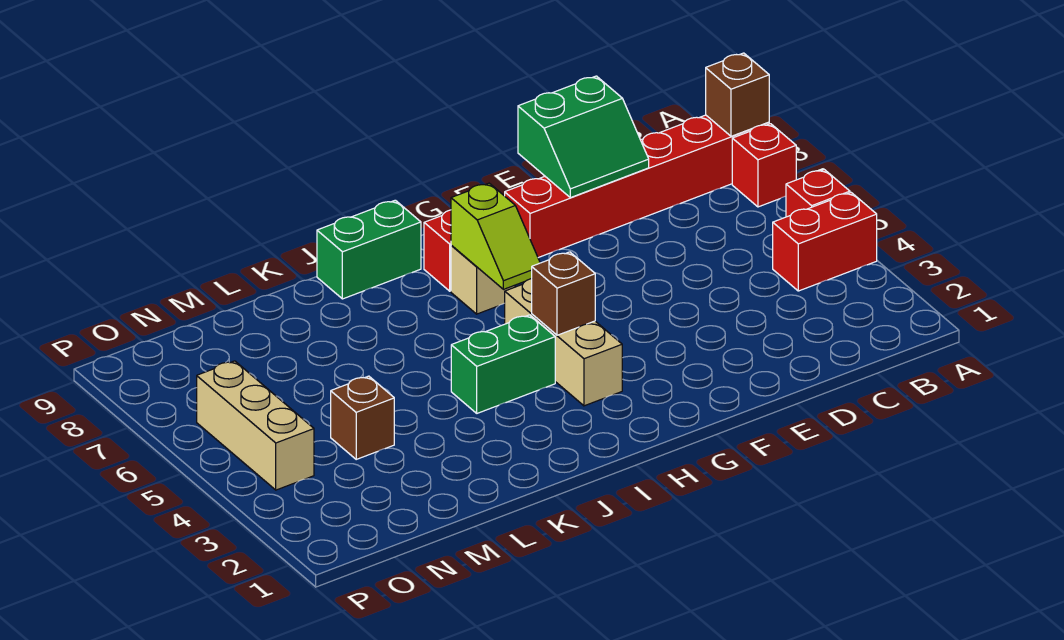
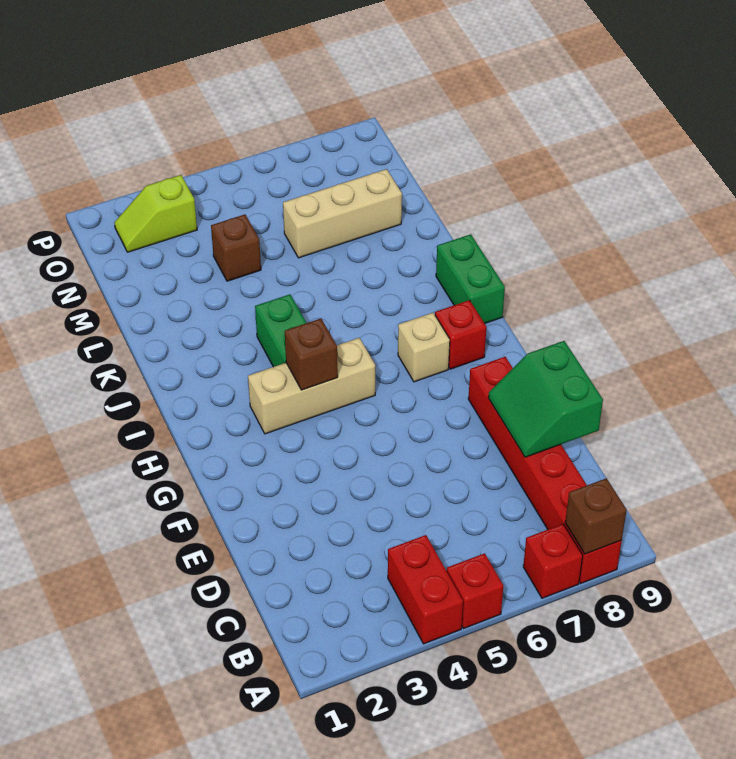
lime slope H6:H7 level 2 top 7 -> lime slope O2:O3 level 1 top 3
tan brick O4:O6 level 1 -> tan brick M6:M8 level 1

